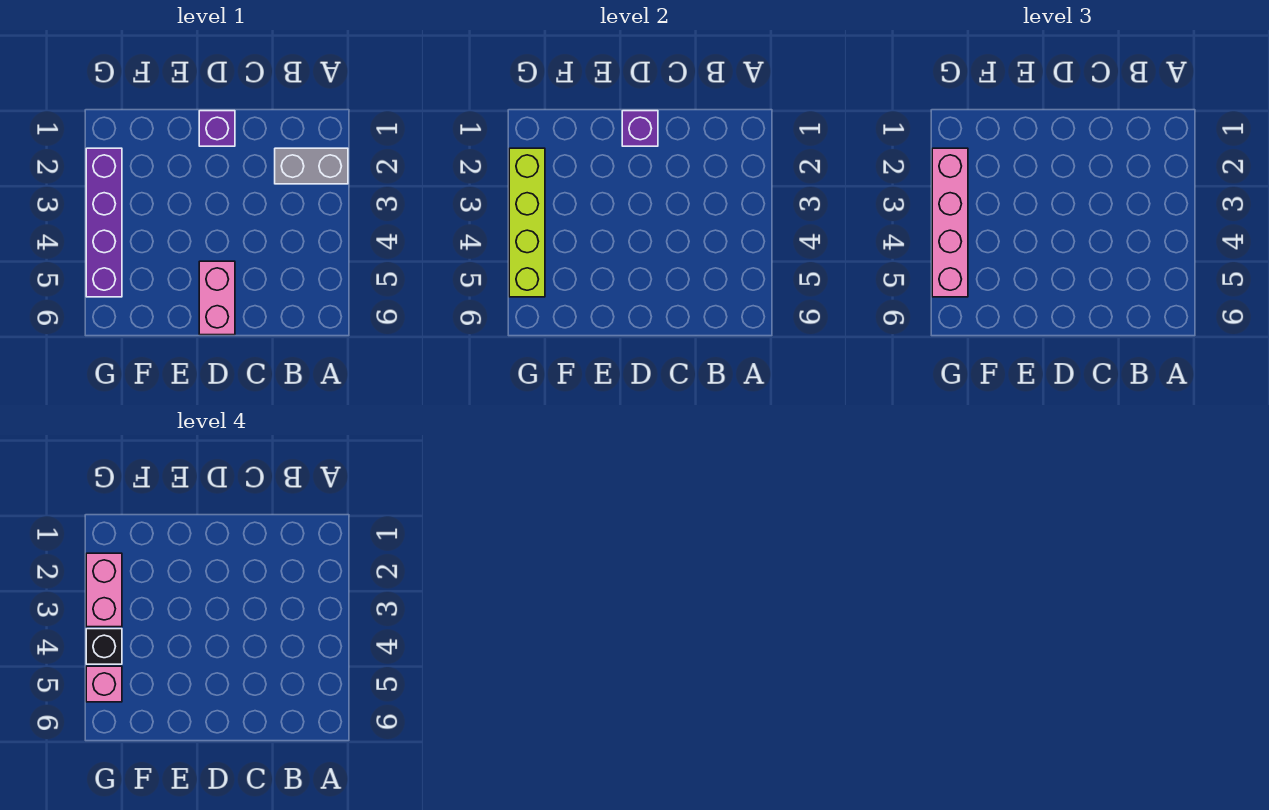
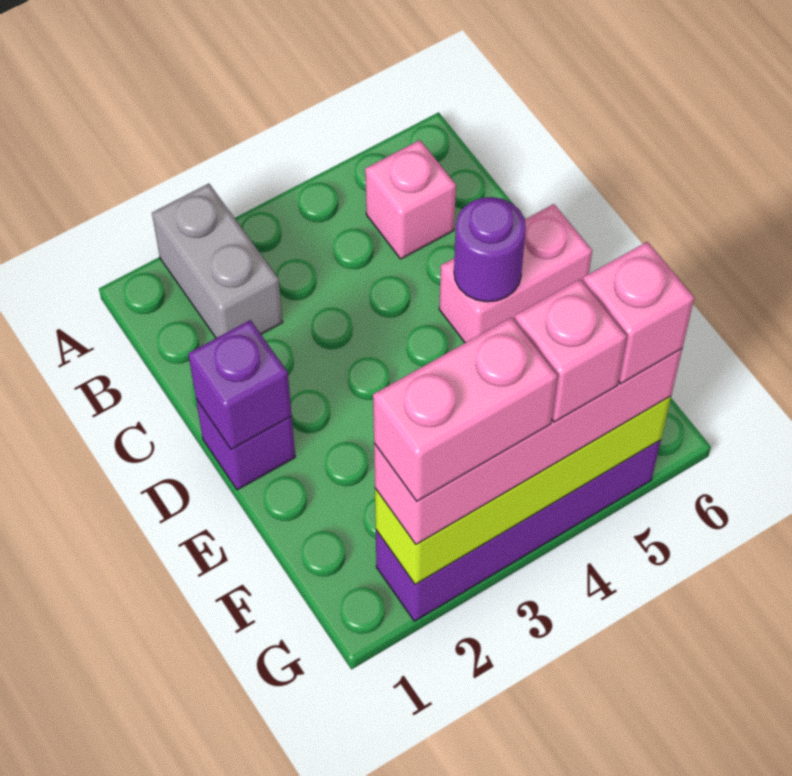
none -> pink brick B5 level 1
none -> purple round brick D5 level 2
black brick G4 level 4 -> pink brick G4 level 4

